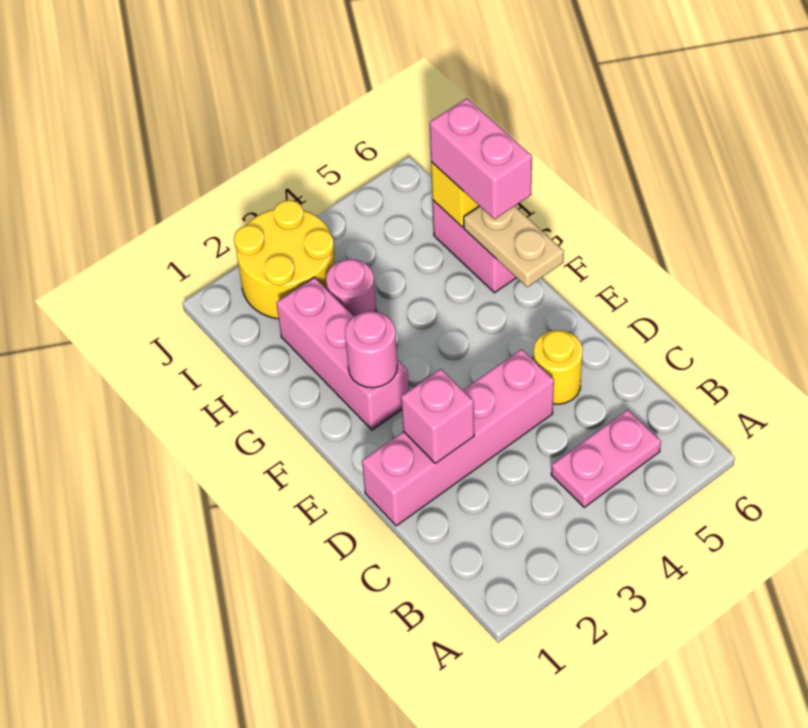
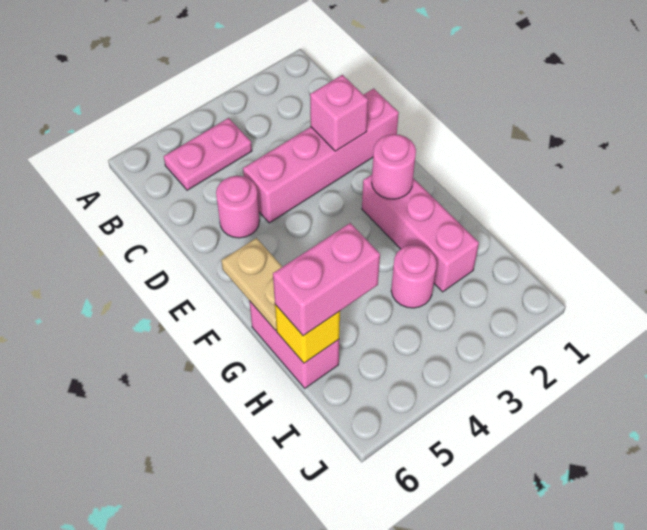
yellow round brick D5 level 1 -> pink round brick D5 level 1
pink brick G6:H6 level 3 -> pink brick H5:H6 level 3
yellow round brick I2:J3 level 1 -> none

